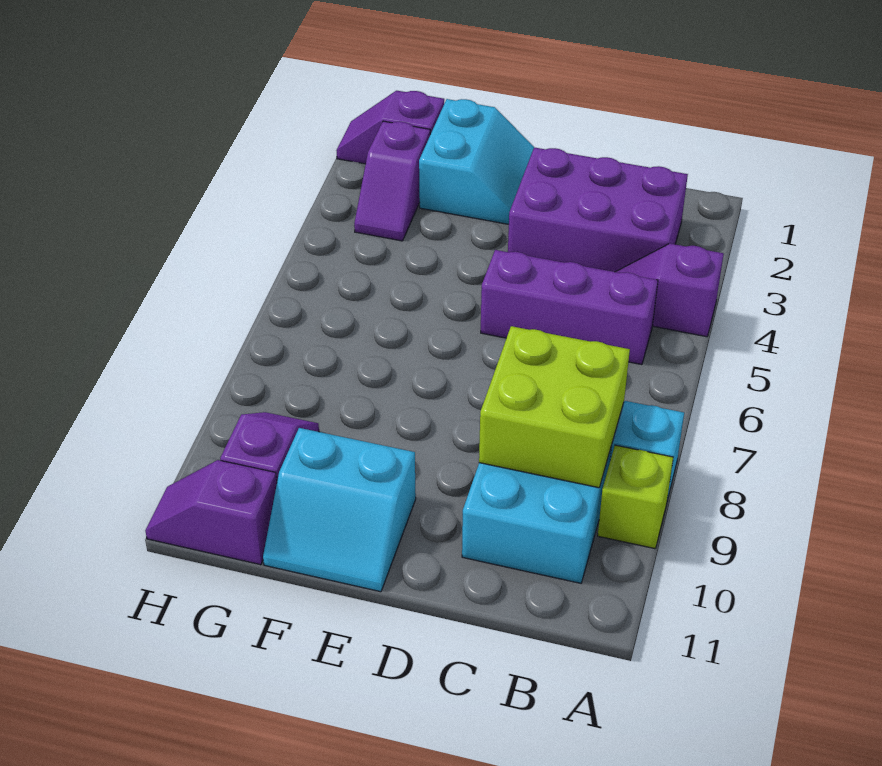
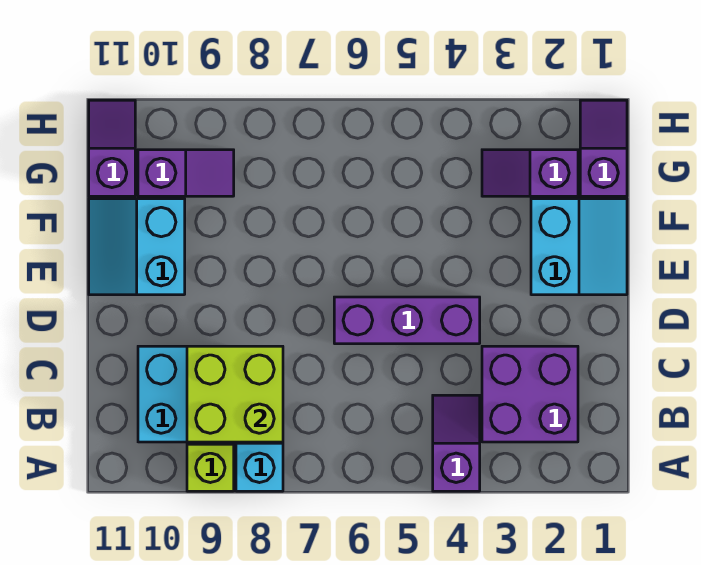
purple brick B2:D3 level 1 -> purple brick B2:C3 level 1
purple brick B5:D5 level 1 -> purple brick D4:D6 level 1
cyan slope E1:F2 level 1 top F -> cyan slope E1:F2 level 1 top 2

